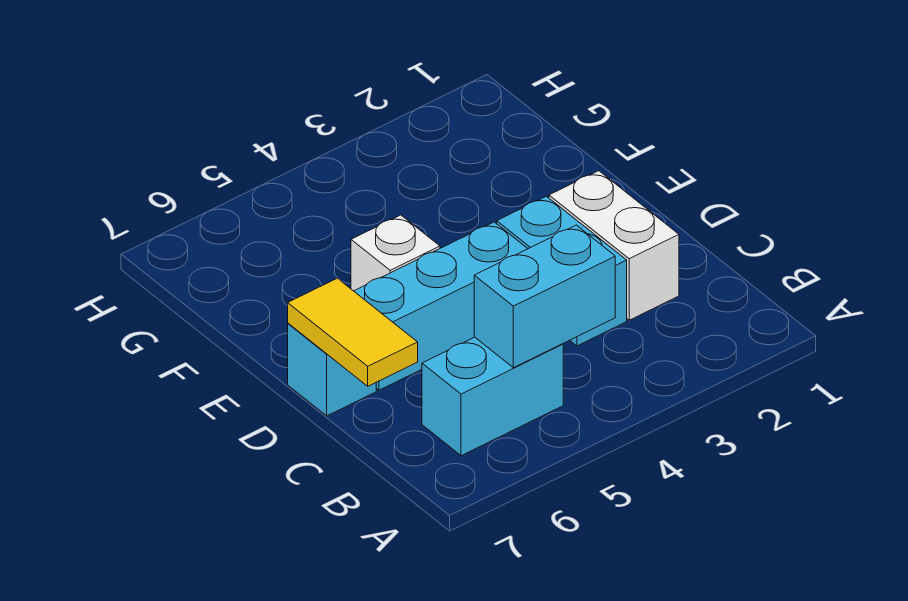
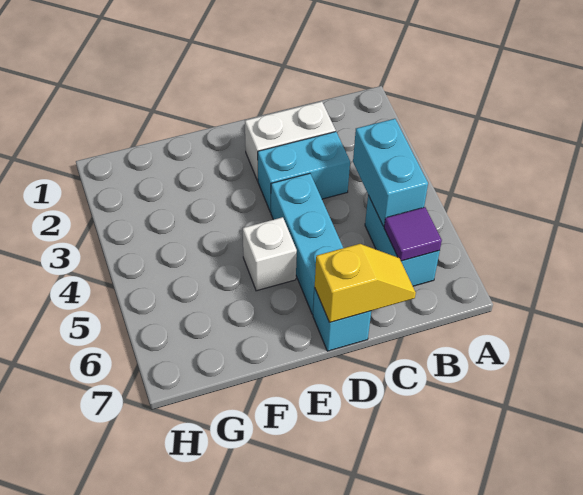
none -> purple tile B6 level 2
yellow tile C7:D7 level 2 -> yellow slope C7:D7 level 2 top D

